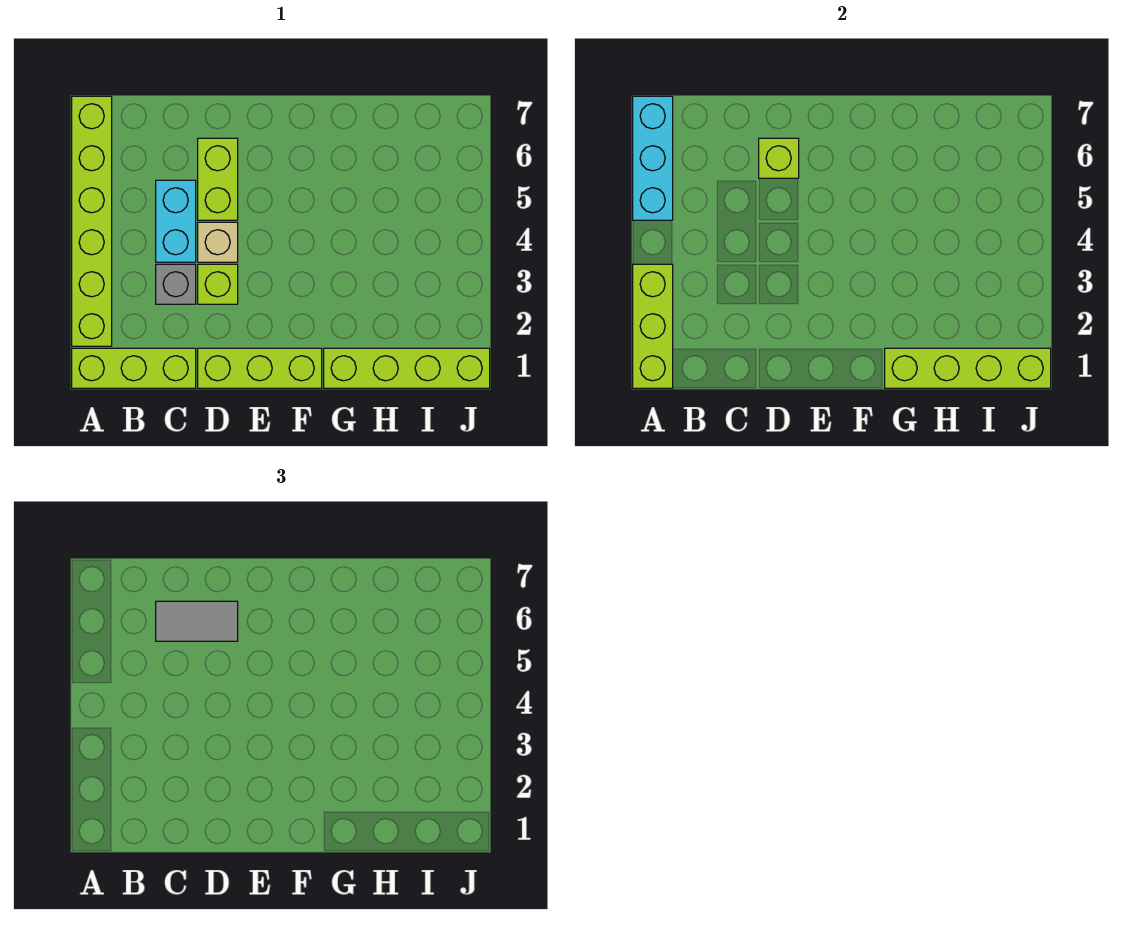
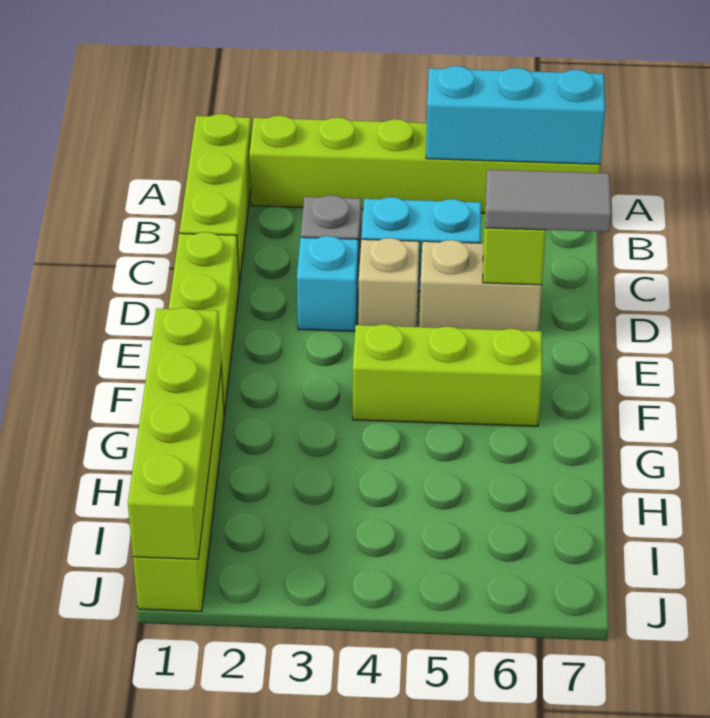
lime brick A1:A3 level 2 -> lime brick F4:F6 level 1
grey tile C6:D6 level 3 -> grey tile D6:D7 level 3
lime brick D3 level 1 -> cyan brick D3 level 1
lime brick D5:D6 level 1 -> tan brick D5:D6 level 1

